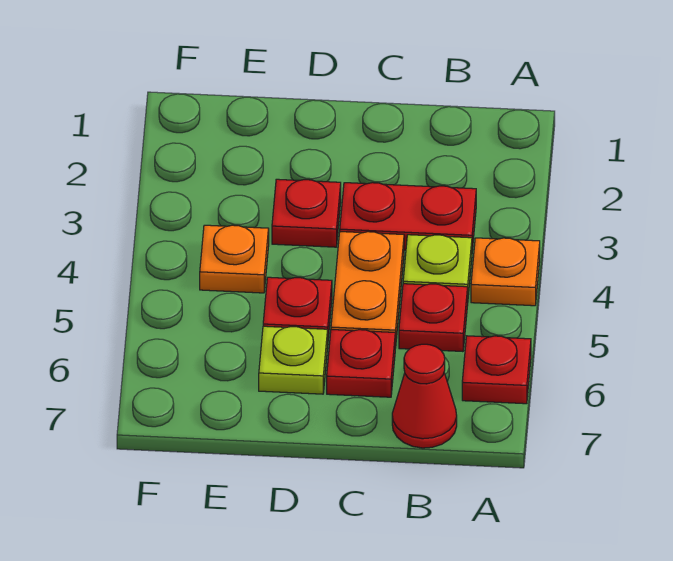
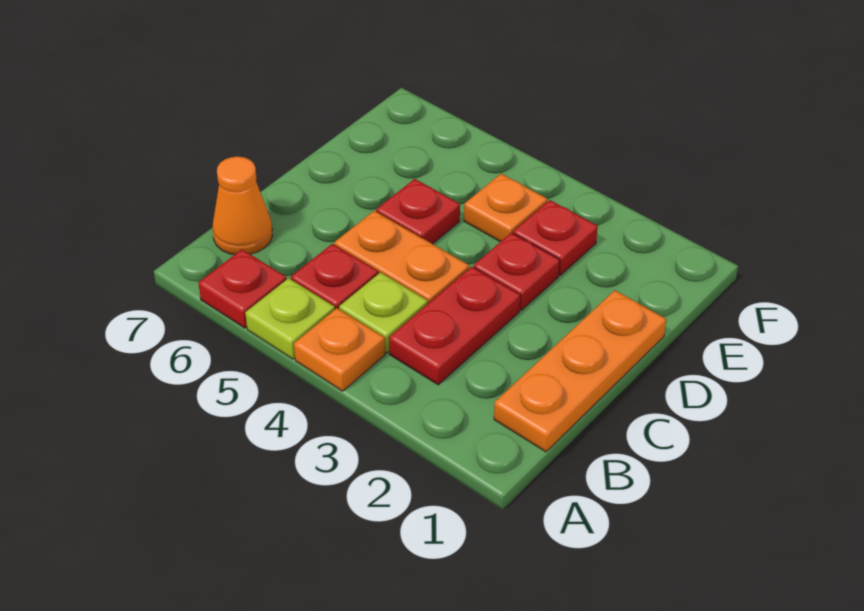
none -> orange plate B1:D1 level 1
red cone B7 level 1 -> orange cone B7 level 1
red plate C6 level 1 -> red plate E3 level 1
lime plate D6 level 1 -> lime plate A5 level 1

